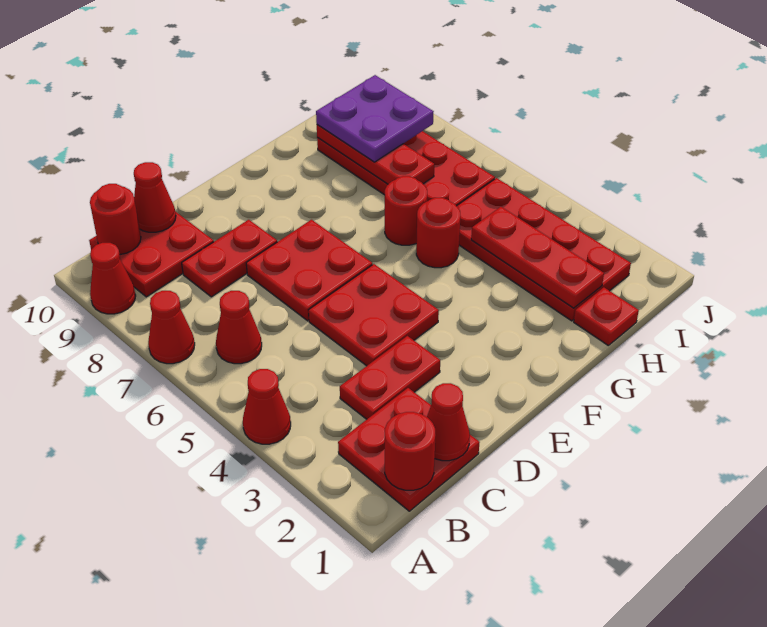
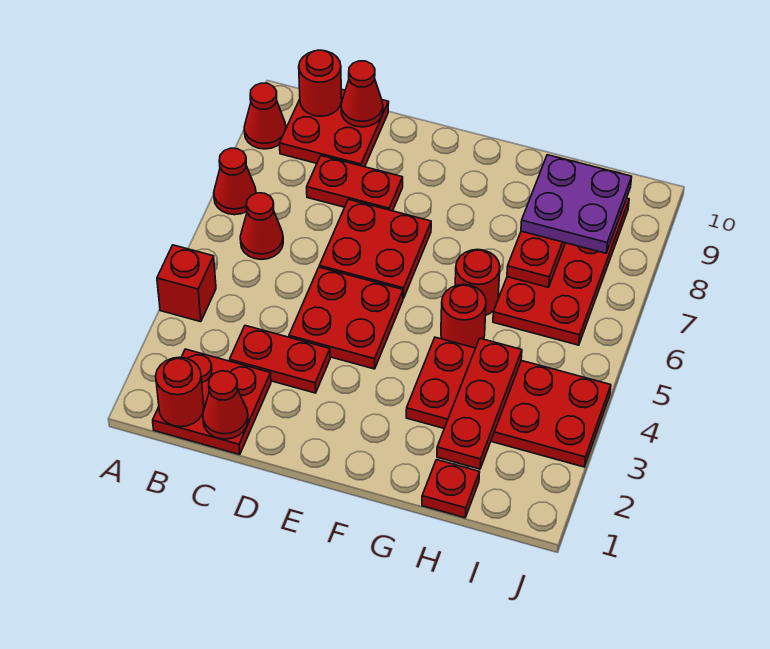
red cone A4 level 1 -> red brick A4 level 1
red plate H2:I5 level 1 -> red plate G3:J4 level 1

